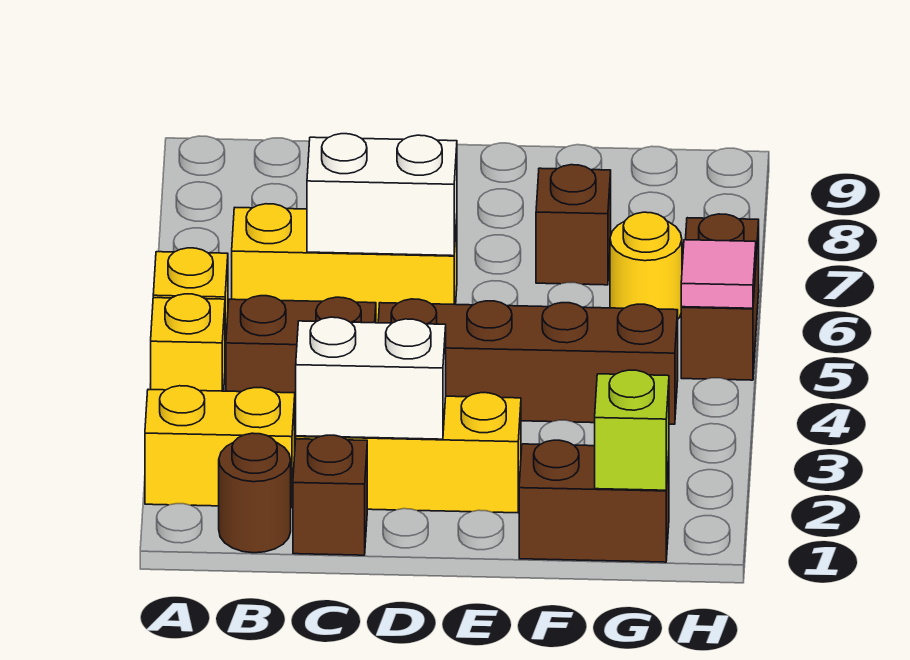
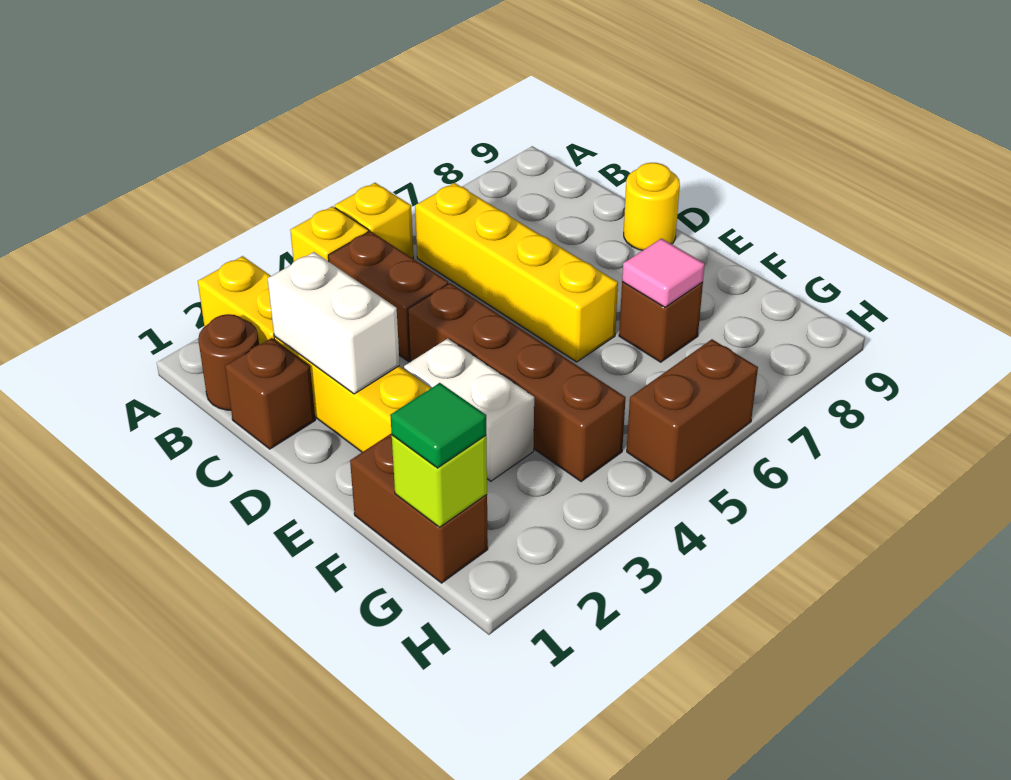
yellow brick B6:D6 level 1 -> yellow brick B6:E6 level 1
white brick C6:D6 level 2 -> white brick E3:F3 level 1
none -> green tile G1 level 3
yellow round brick G6 level 1 -> yellow round brick D9 level 1
pink tile H5 level 2 -> pink tile F7 level 2

